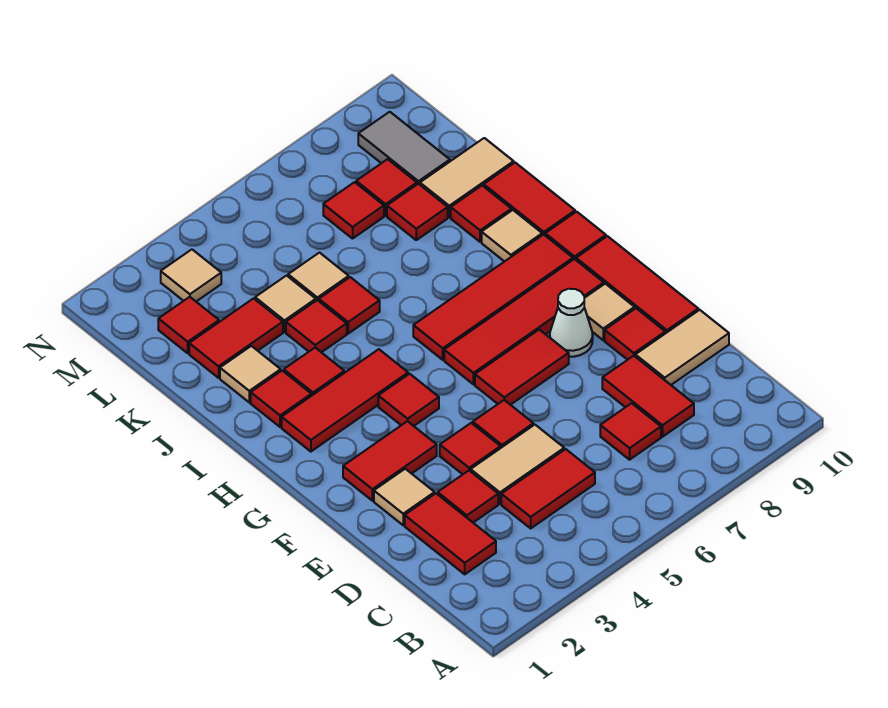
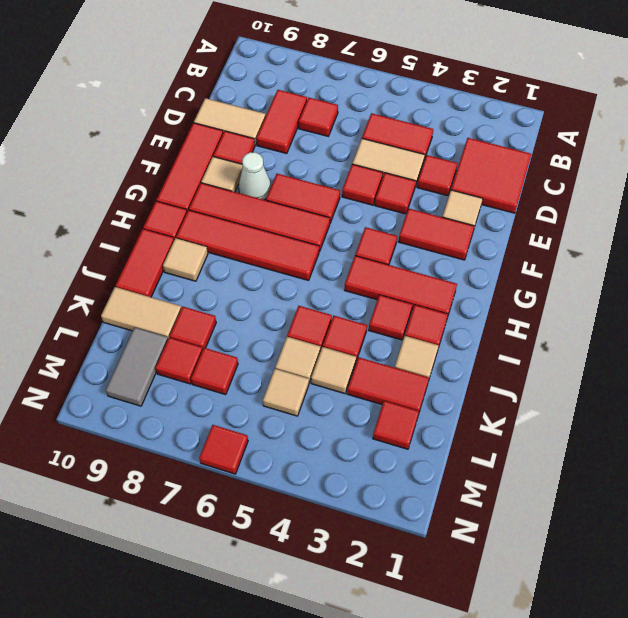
red tile C2:D2 level 1 -> red tile C1:D2 level 1
red tile J9 level 1 -> red tile N6 level 1
tan tile M3 level 1 -> tan tile L5 level 1

